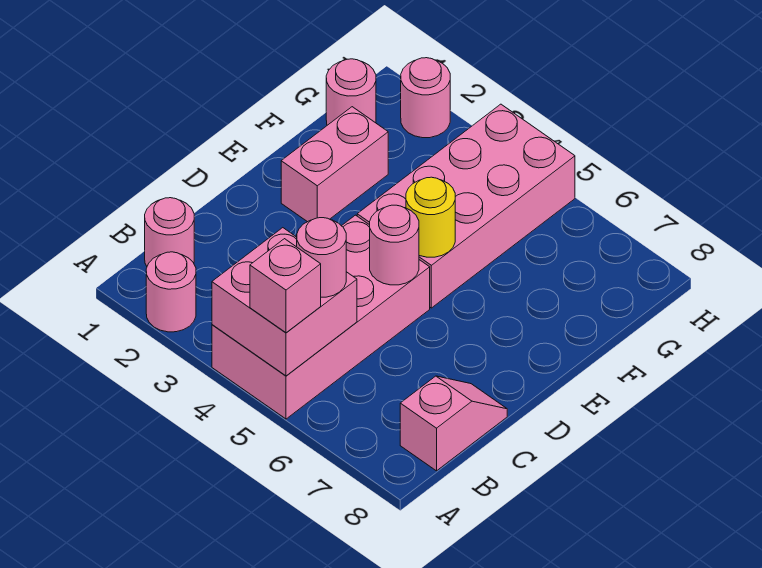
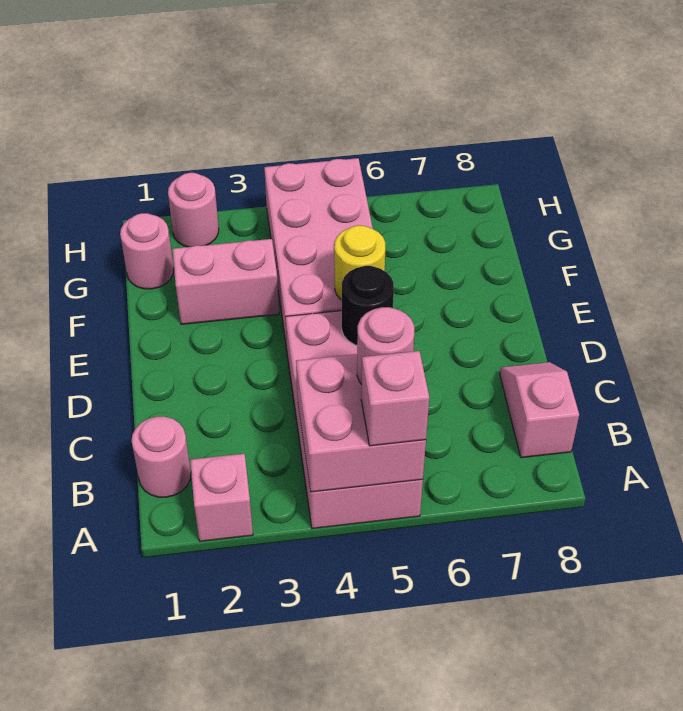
pink round brick A2 level 1 -> pink brick A2 level 1
pink round brick D5 level 2 -> black round brick D5 level 2
pink brick E2:F2 level 1 -> pink brick F2:F3 level 1

